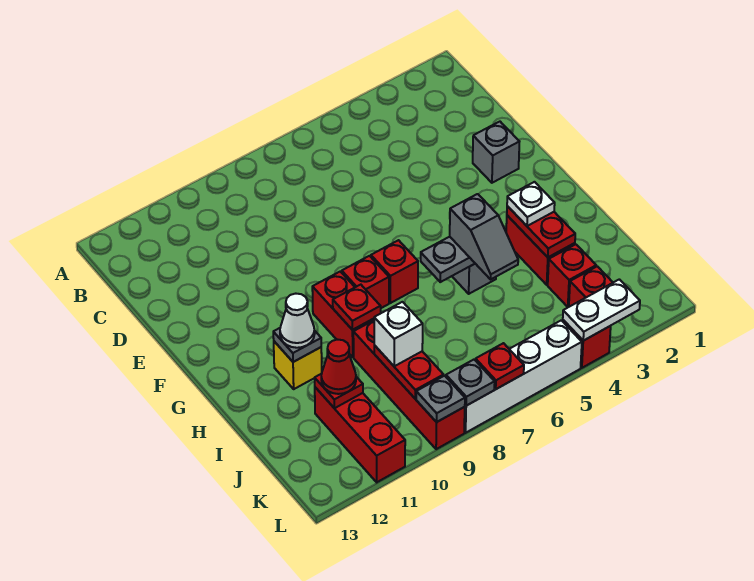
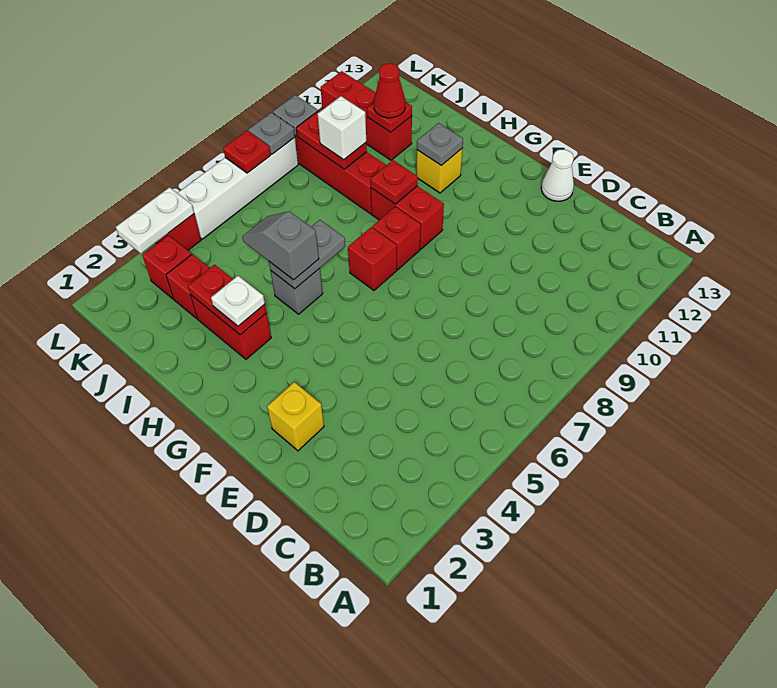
grey brick E2 level 1 -> yellow brick E2 level 1
white cone H11 level 3 -> white cone E13 level 1

